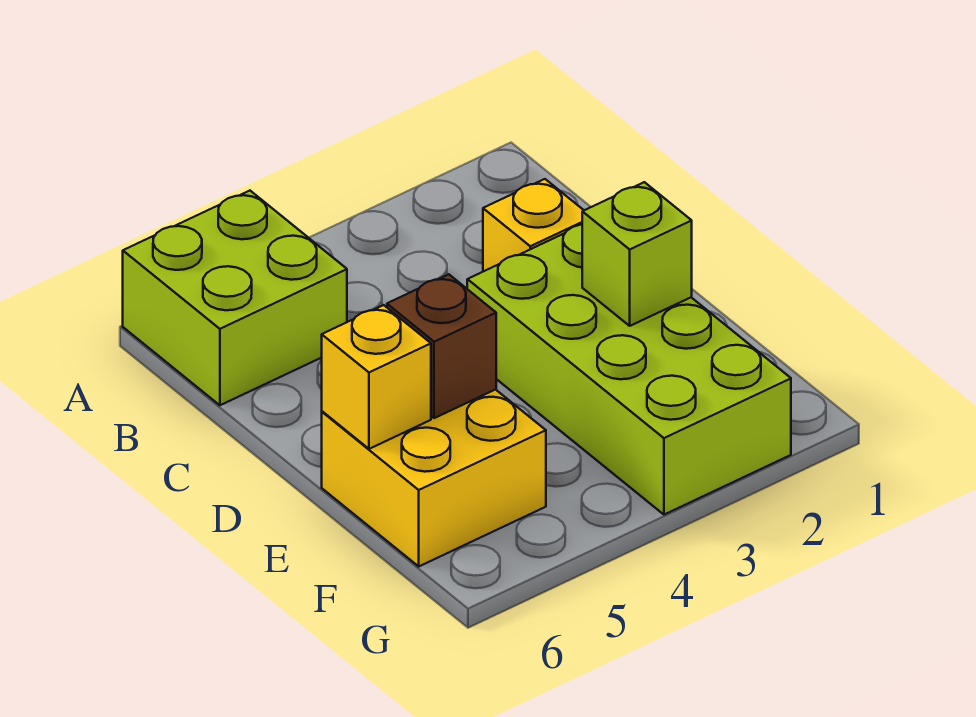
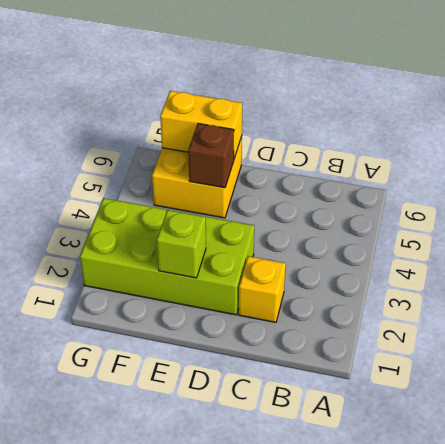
lime brick A5:B6 level 1 -> none
yellow brick E6 level 2 -> yellow brick E6:F6 level 2

